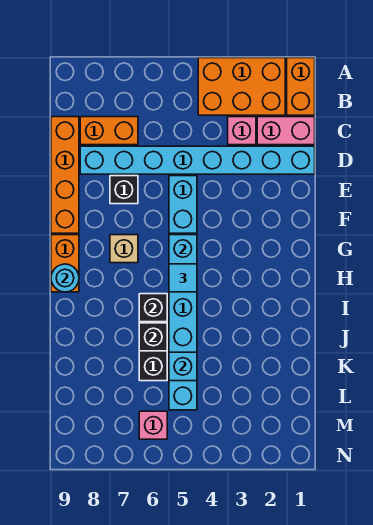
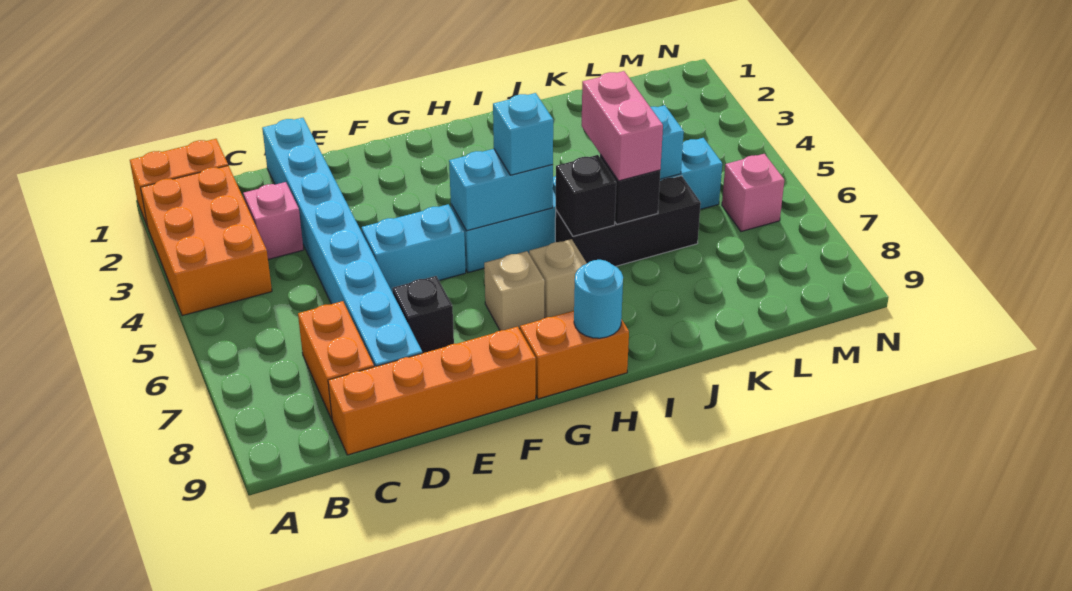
pink brick C1:C2 level 1 -> pink brick J5:J6 level 3
cyan tile H5 level 3 -> cyan brick H5 level 3
none -> tan brick H7 level 1

